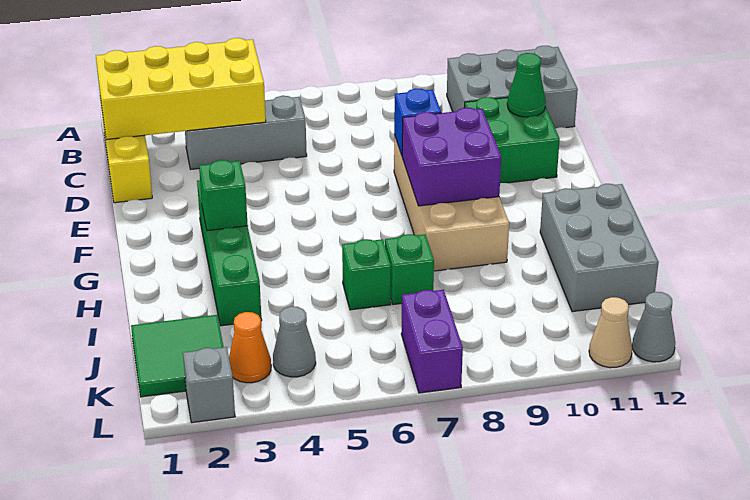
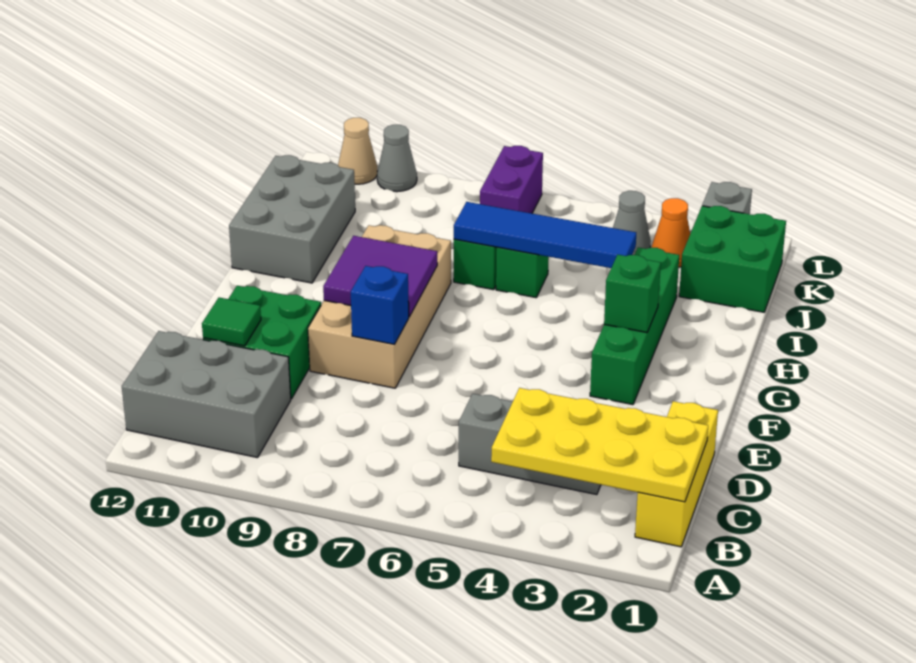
yellow brick B1:C4 level 2 -> yellow plate B1:C4 level 2
green cone D11 level 2 -> green tile D11 level 2
purple brick F8:G9 level 2 -> purple tile F8:G9 level 2
none -> blue tile I4:I7 level 2
green tile J1:K2 level 1 -> green brick J1:K2 level 1
grey cone L12 level 1 -> grey cone L10 level 1

